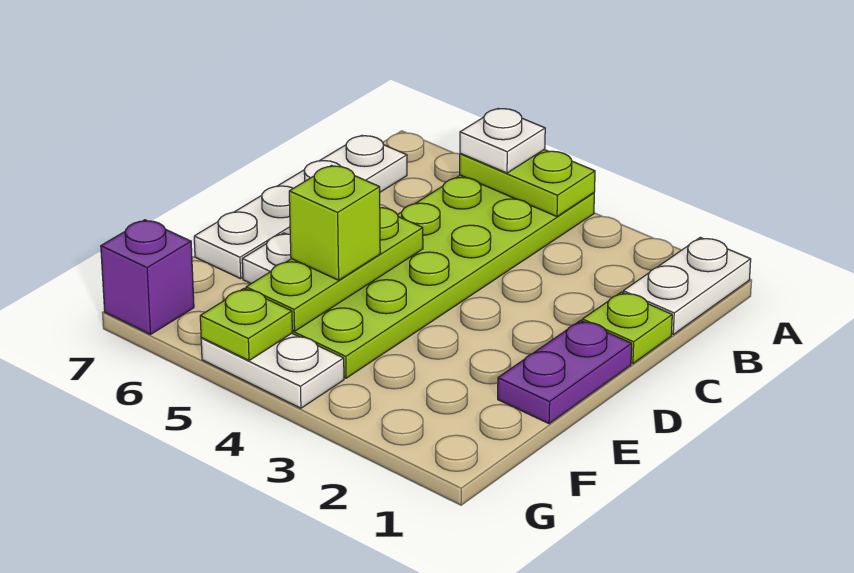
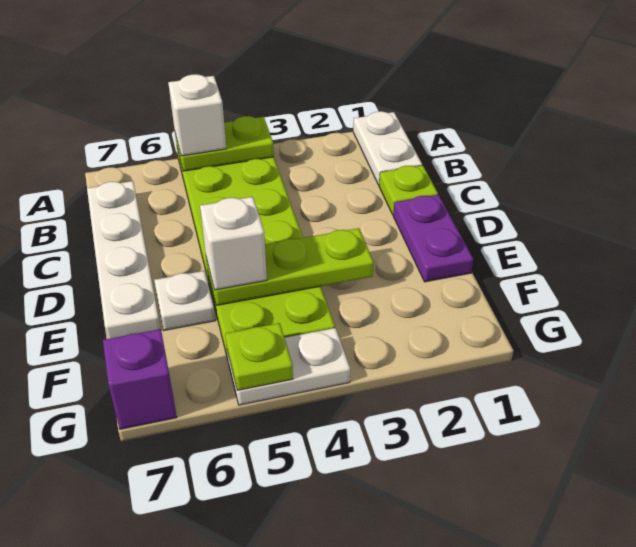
white plate A5 level 3 -> white brick A5 level 3
lime plate D5:F5 level 2 -> lime plate E3:E5 level 2
lime brick E5 level 3 -> white brick E5 level 3

